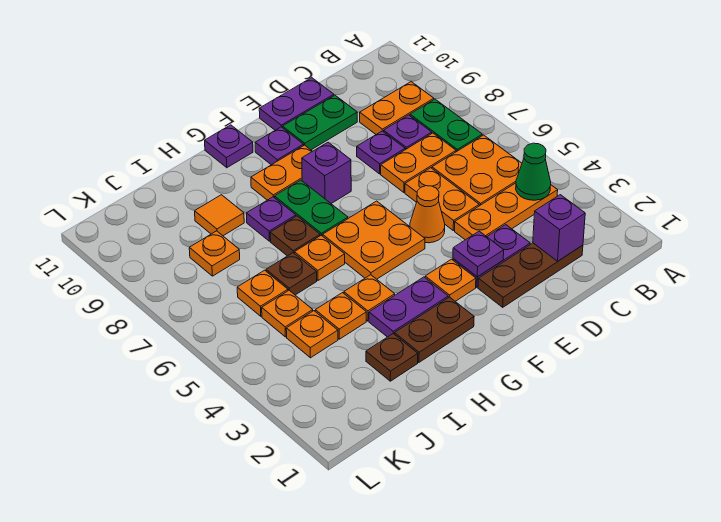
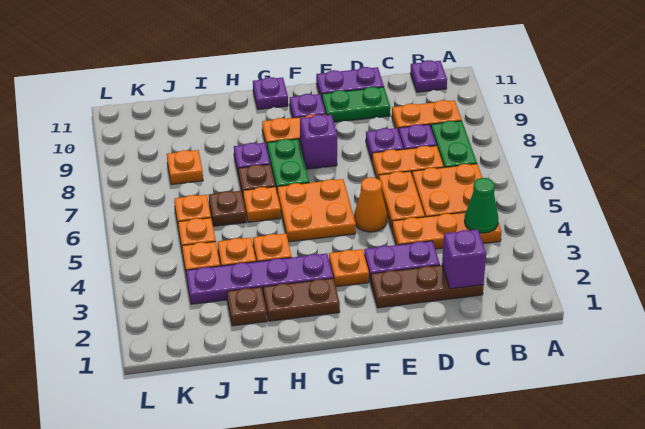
purple plate E3 level 2 -> purple plate B11 level 1
purple plate G3:H3 level 1 -> purple plate G3:J3 level 1
orange tile I9 level 1 -> none

